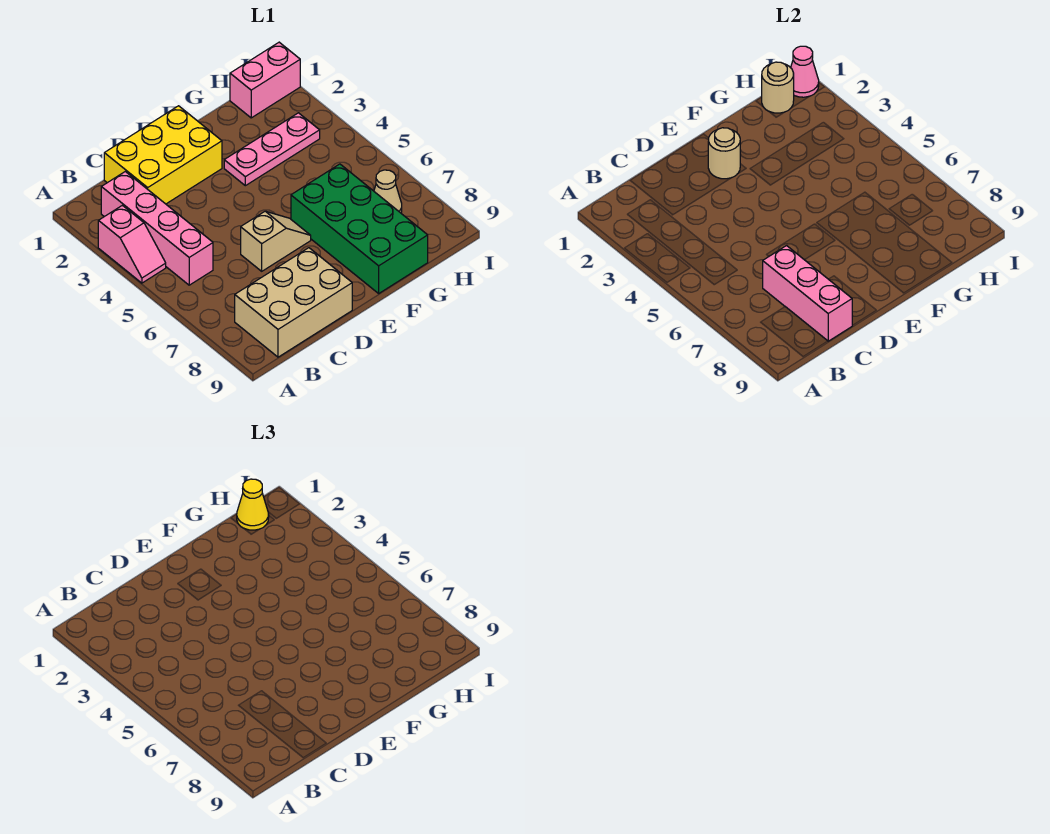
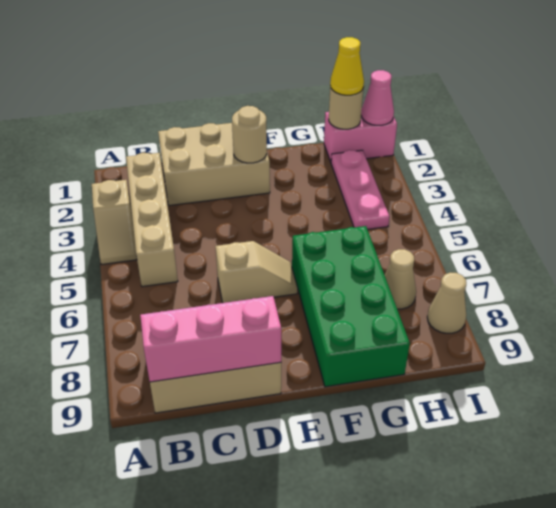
pink slope A3:A4 level 1 top 3 -> tan slope A3:A4 level 1 top 3
pink brick B2:B5 level 1 -> tan brick B2:B5 level 1
yellow brick C1:E2 level 1 -> tan brick C1:E2 level 1
pink brick C7:C9 level 2 -> pink brick B9:D9 level 2
pink plate F3:H3 level 1 -> pink plate H2:H4 level 1
none -> tan cone I8 level 1

